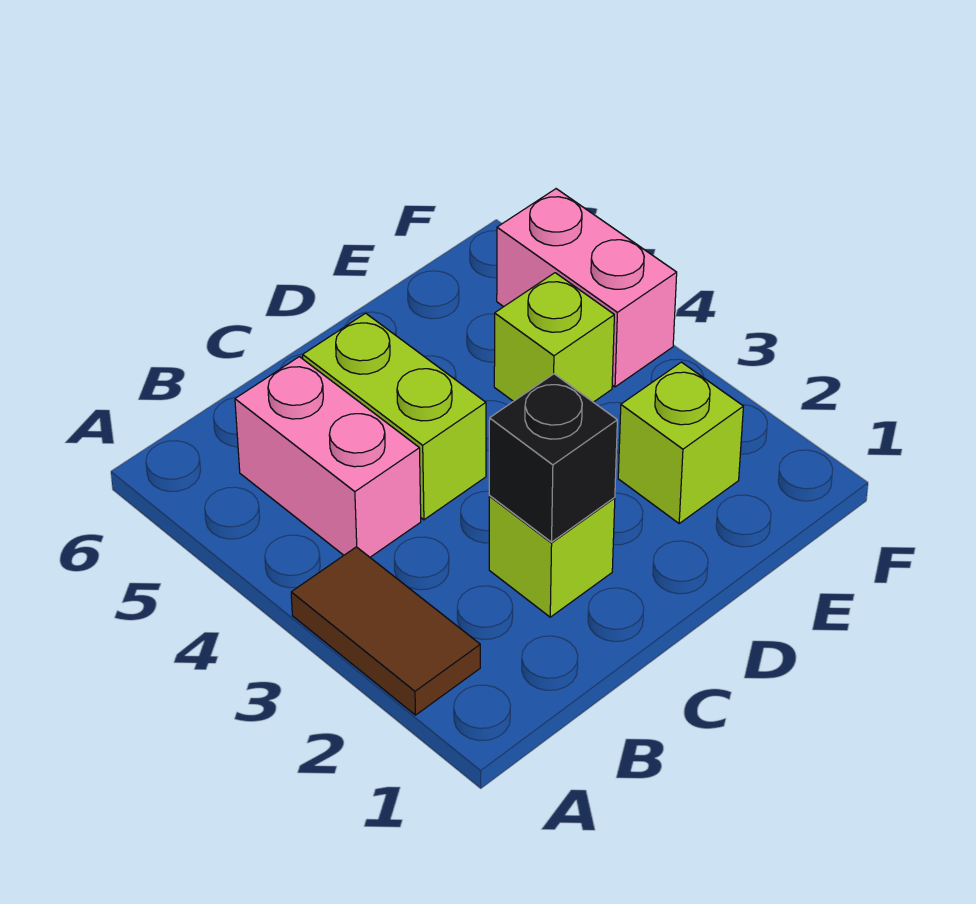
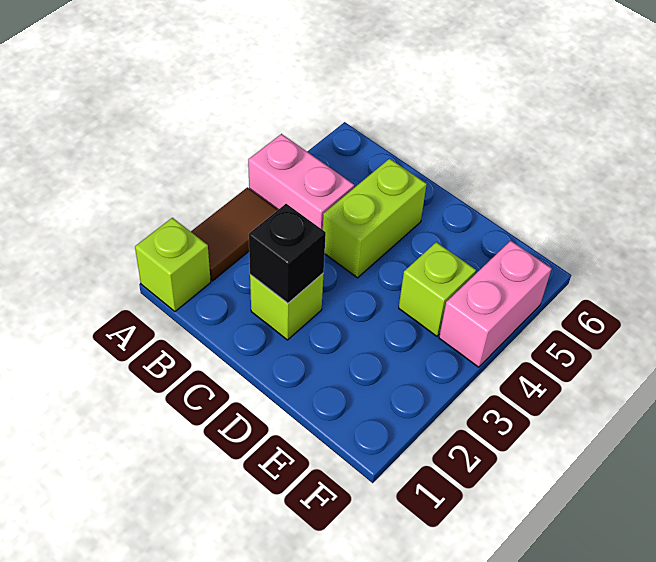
pink brick B4:B5 level 1 -> pink brick A4:B4 level 1
lime brick E2 level 1 -> lime brick A1 level 1

